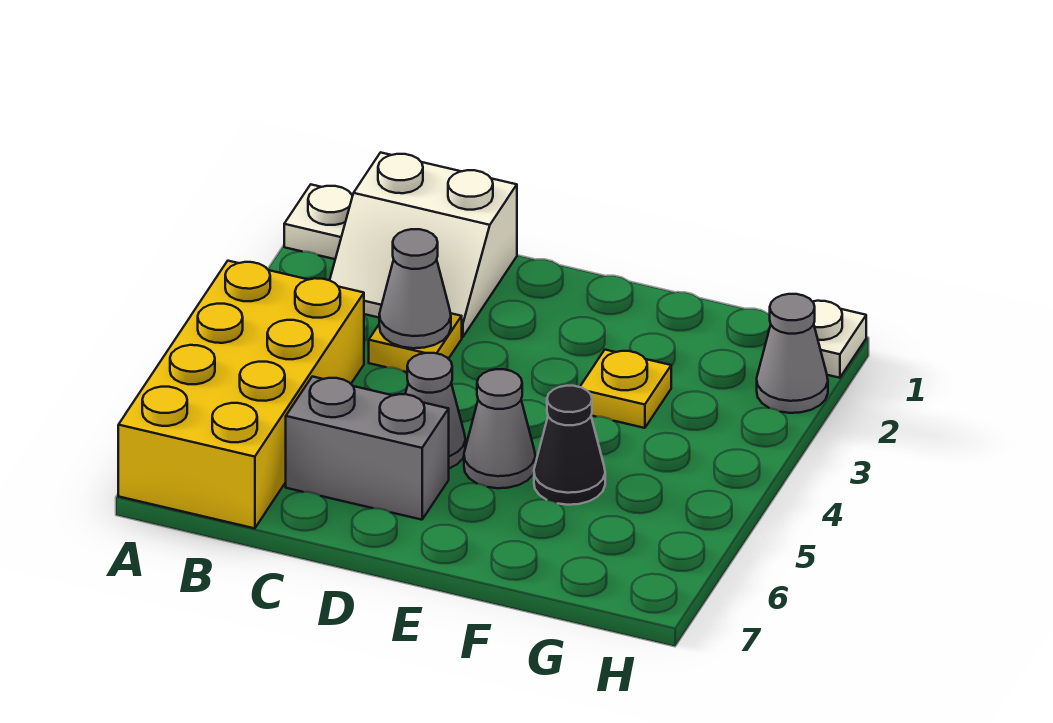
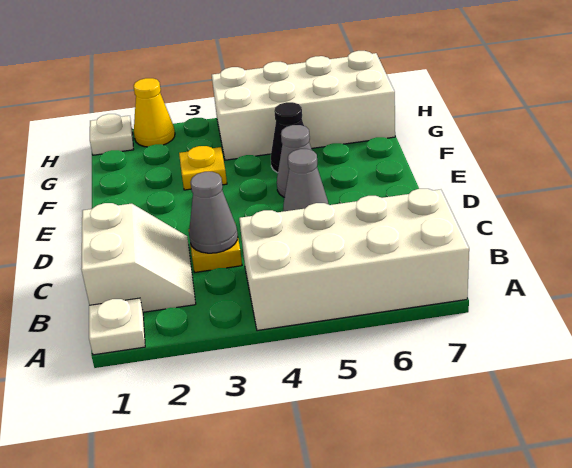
yellow brick A4:B7 level 1 -> white brick A4:B7 level 1
grey brick C6:D6 level 1 -> none
none -> white brick G4:H7 level 1
grey cone H2 level 1 -> yellow cone H2 level 1

